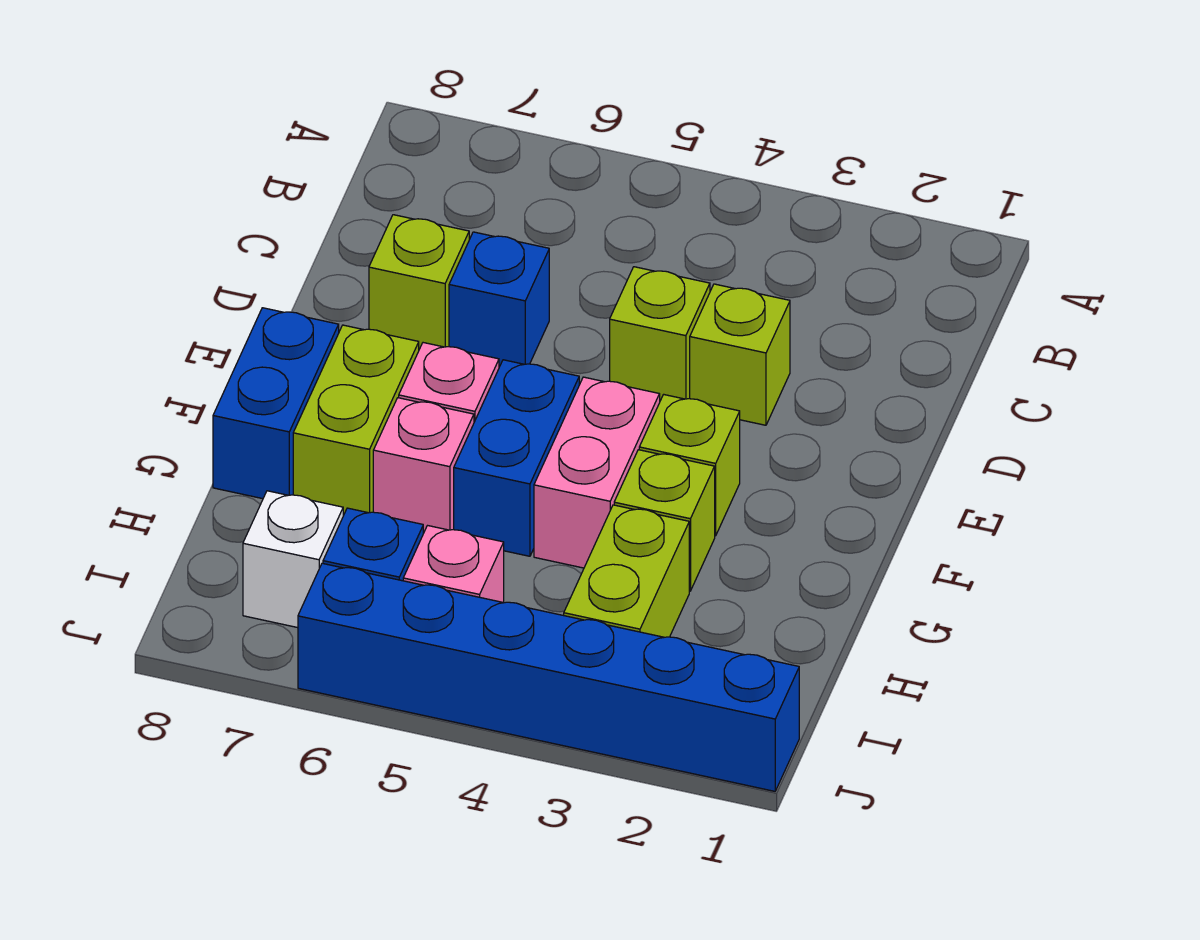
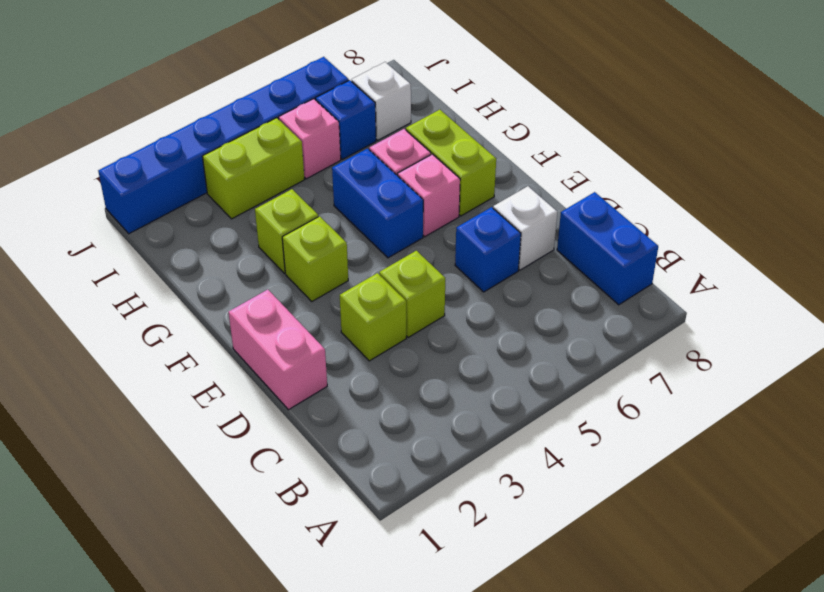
lime brick D7 level 1 -> white brick D7 level 1
pink brick F4:G4 level 1 -> pink brick D1:E1 level 1
blue brick F8:G8 level 1 -> blue brick B8:C8 level 1
lime brick H3:I3 level 1 -> lime brick I3:I4 level 1

